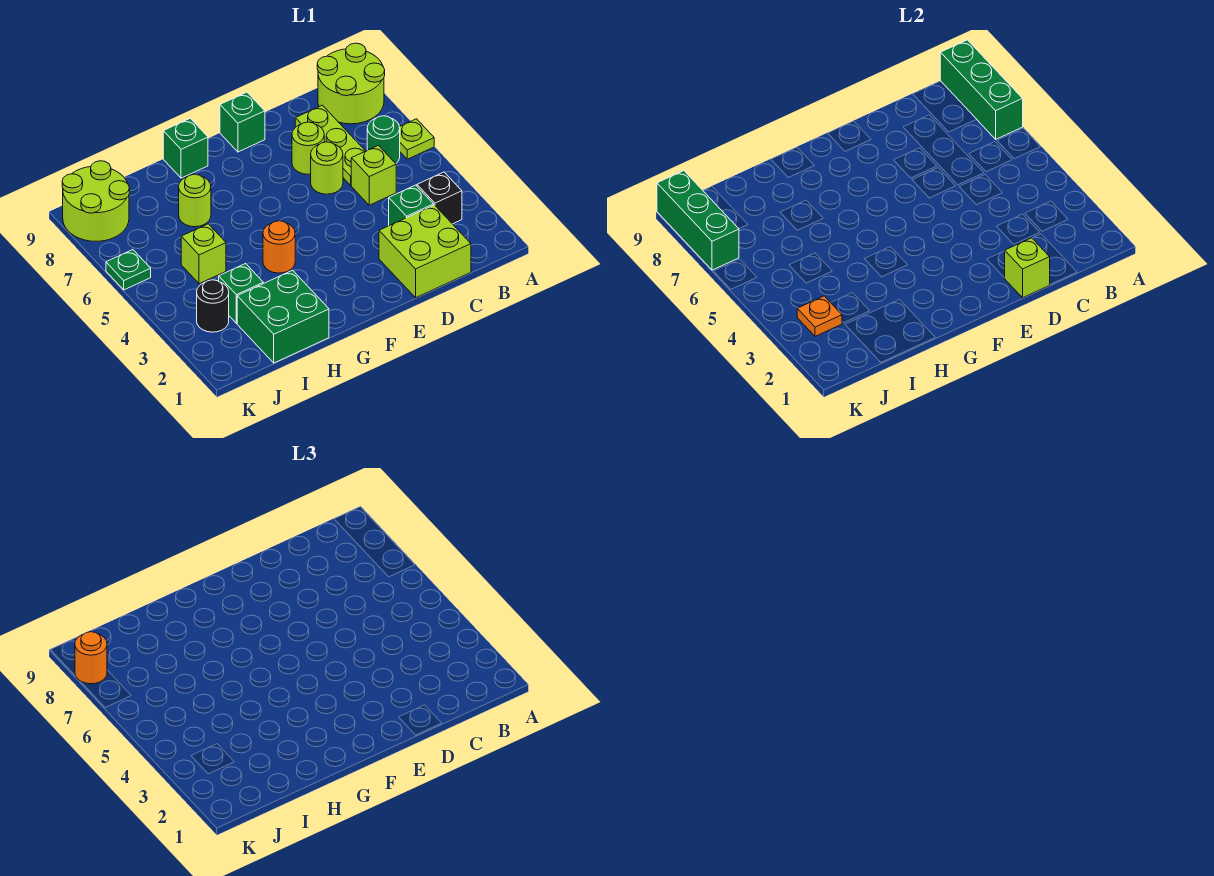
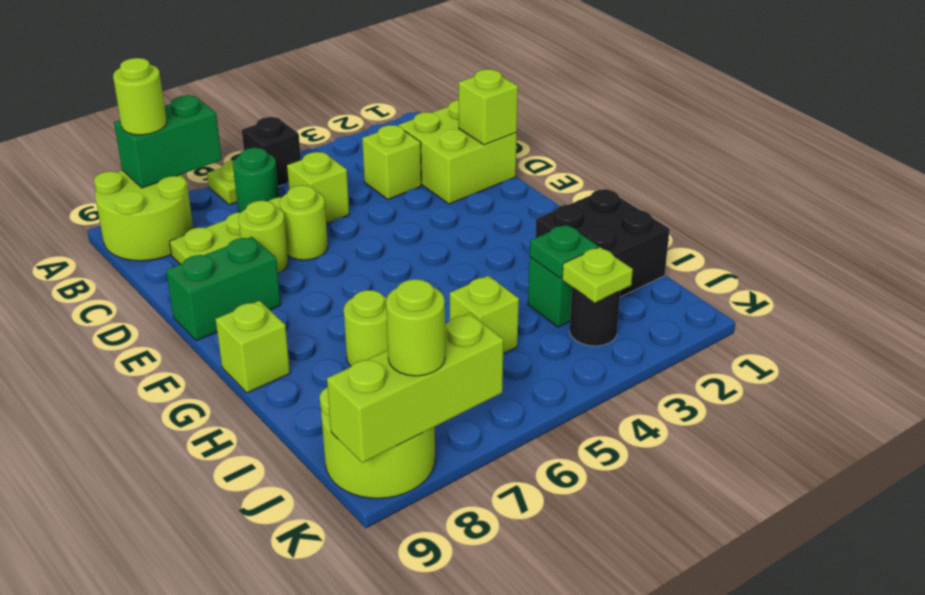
green brick A7:A9 level 2 -> green brick A7:A8 level 2
none -> lime round brick A8 level 3
black brick B3 level 1 -> black brick A5 level 1
green brick C3 level 1 -> lime brick C3 level 1
green brick E9 level 1 -> green brick E8:E9 level 1
orange round brick G4 level 1 -> none
green brick G9 level 1 -> lime brick G9 level 1
green brick H1:I2 level 1 -> black brick H1:I2 level 1
orange plate J3 level 2 -> lime plate J3 level 2
green plate K6 level 1 -> green plate I3 level 2
green brick K7:K9 level 2 -> lime brick K7:K9 level 2
orange round brick K8 level 3 -> lime round brick K8 level 3

